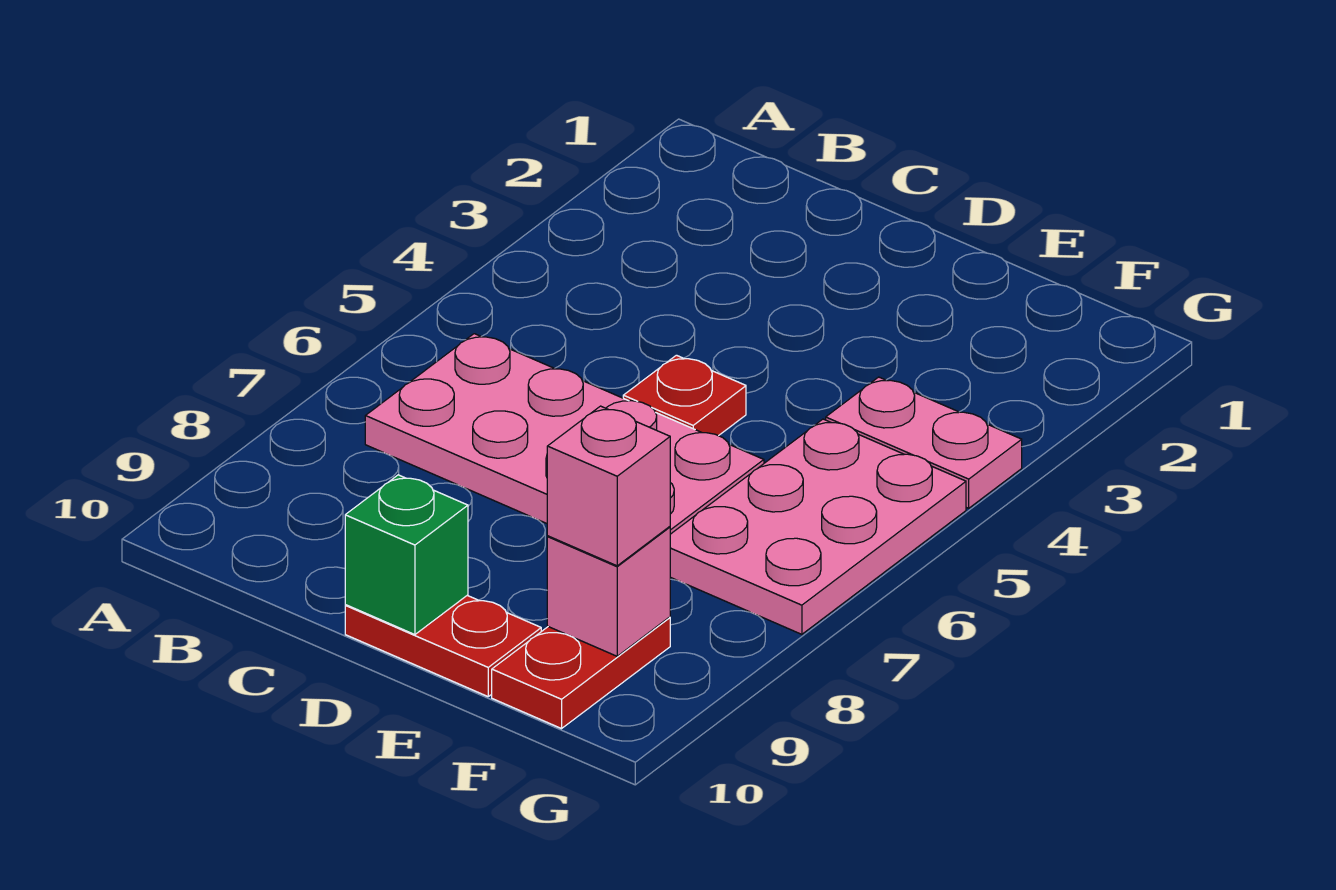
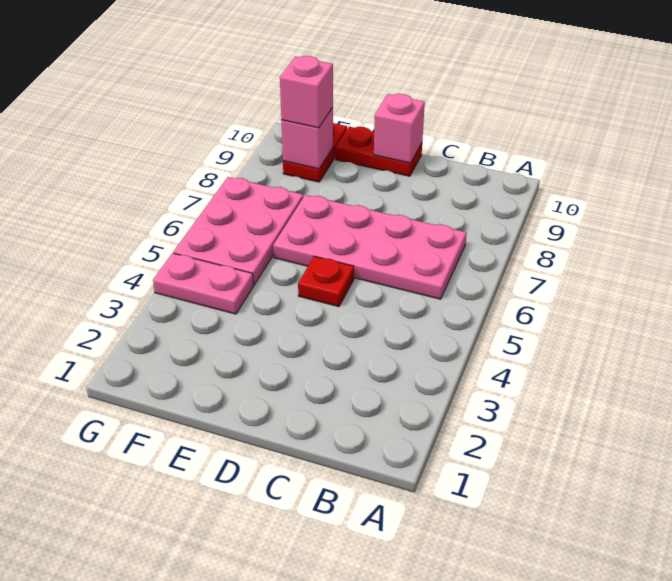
green brick D10 level 2 -> pink brick D10 level 2

